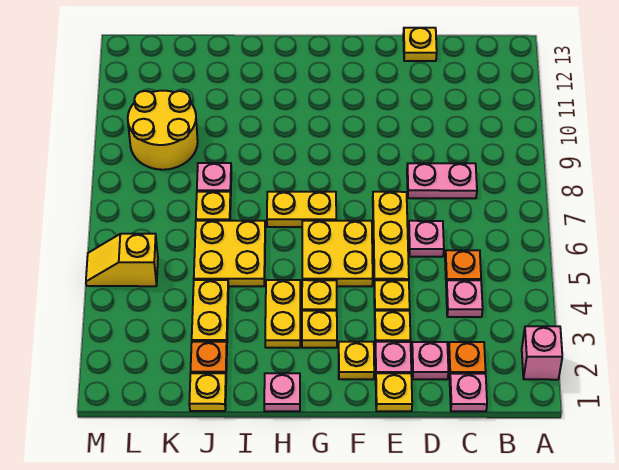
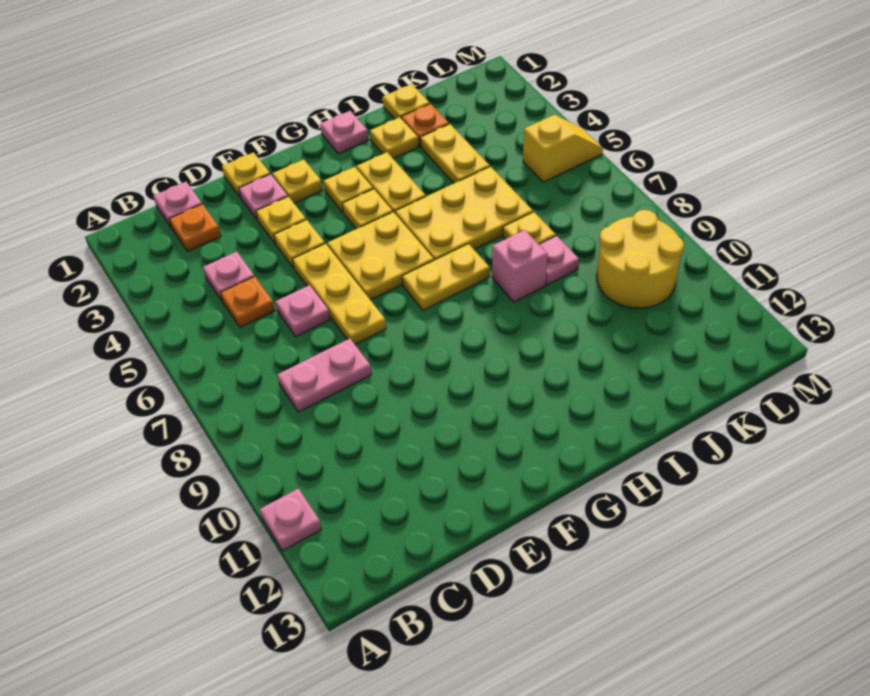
pink brick A2 level 1 -> pink brick I8 level 1
pink plate D2 level 1 -> pink plate A11 level 1
yellow plate D13 level 1 -> yellow plate I2 level 1
yellow plate I5:J6 level 1 -> yellow plate H5:J6 level 1

